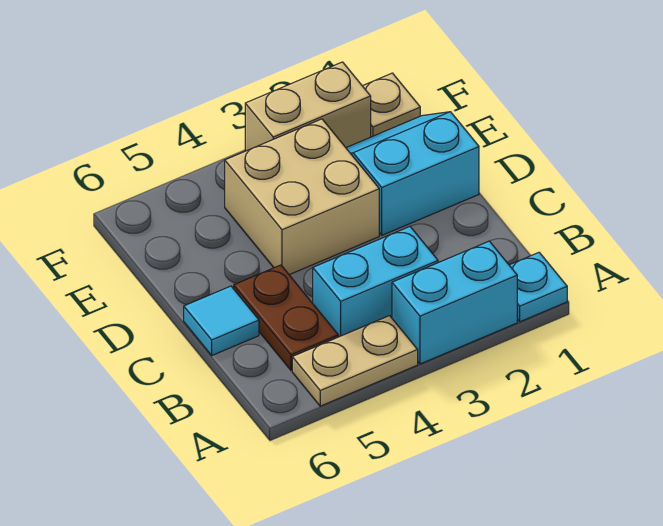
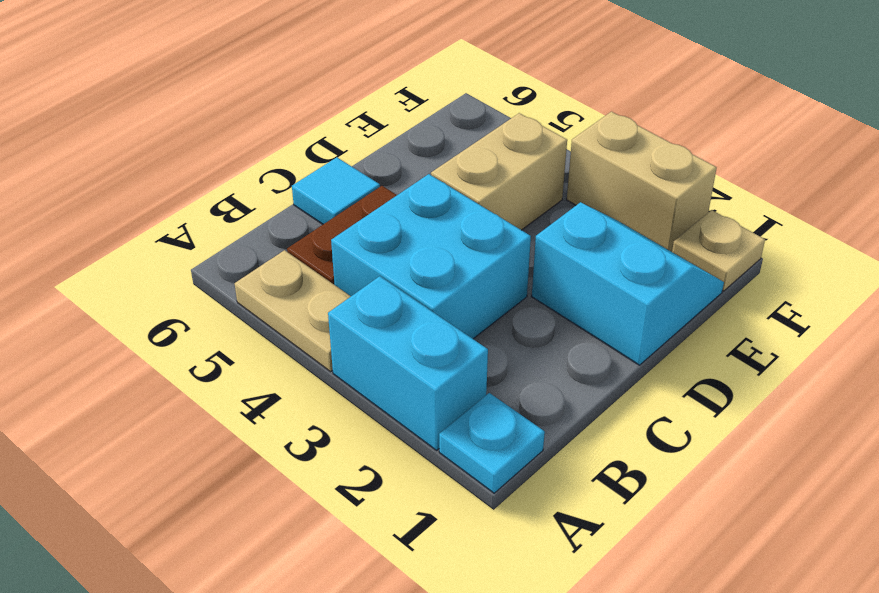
cyan brick B3:B4 level 1 -> cyan brick B3:C4 level 1
tan brick D3:E4 level 1 -> tan brick D4:E4 level 1

